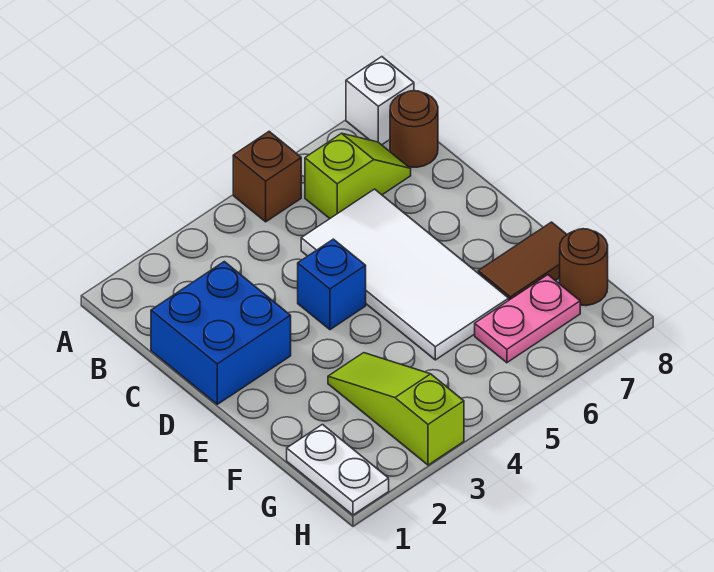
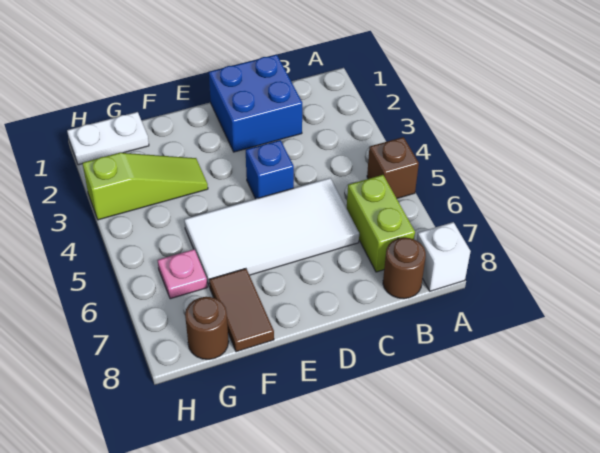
lime slope B6:B7 level 1 top 6 -> lime brick B6:B7 level 1
pink plate G6:G7 level 1 -> pink plate G6 level 1

